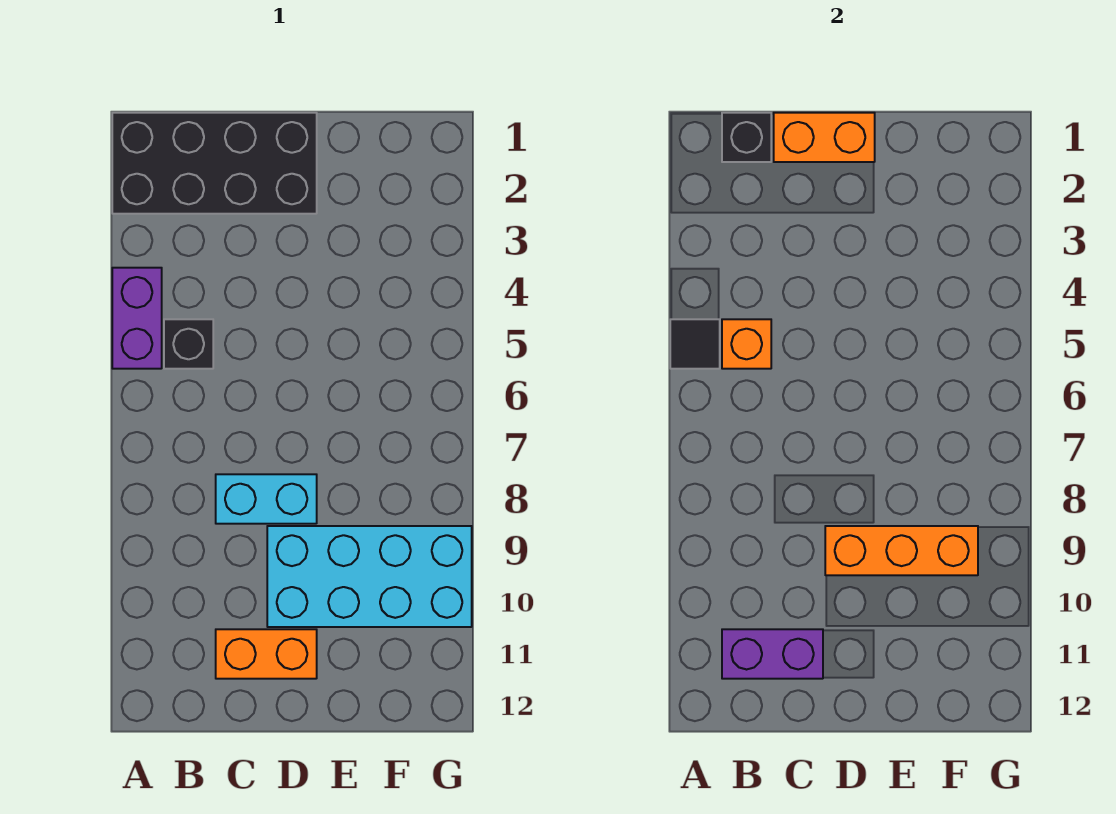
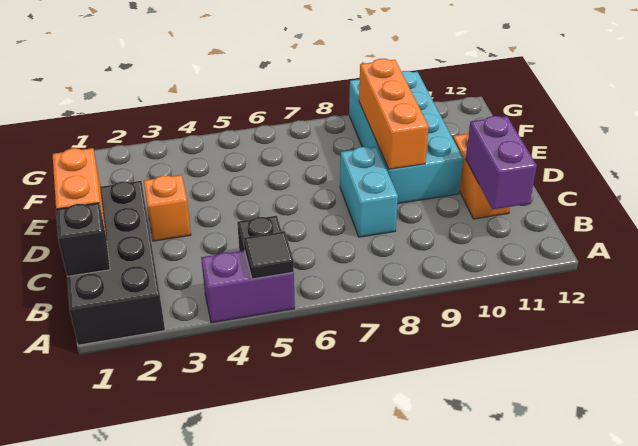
orange brick B5 level 2 -> orange brick D3 level 1

